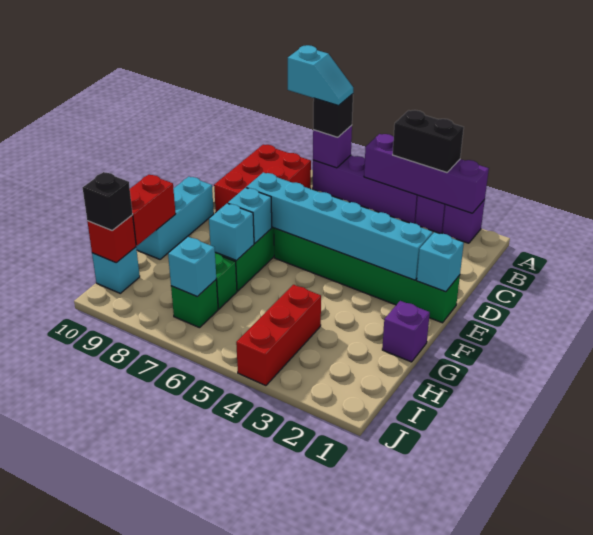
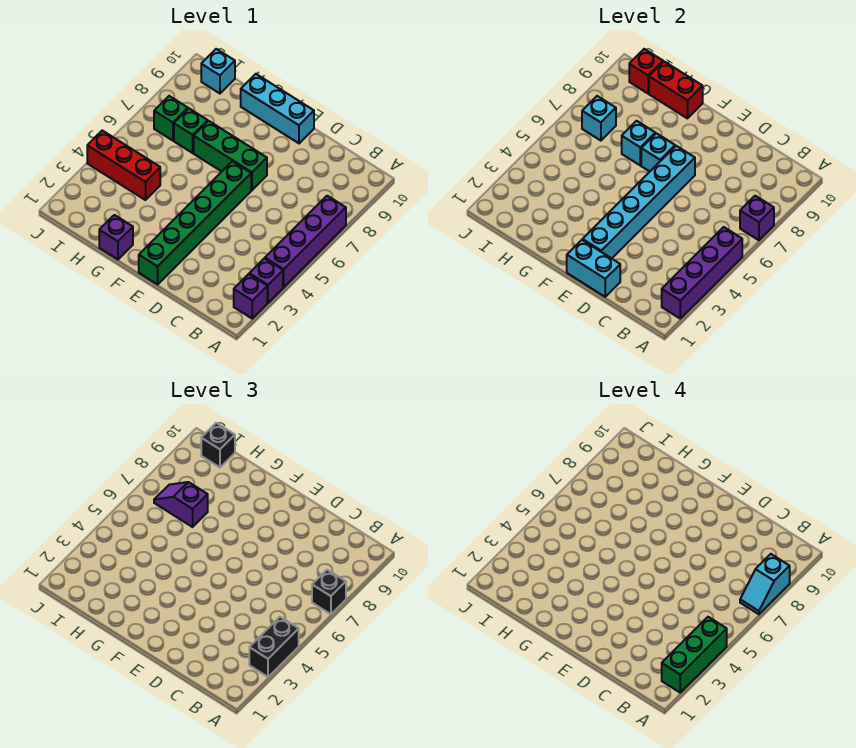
none -> green brick A2:A4 level 4
red brick B8:D9 level 1 -> none
cyan brick E1 level 2 -> cyan brick D1:E1 level 2
none -> purple slope H7:I7 level 3 top H

